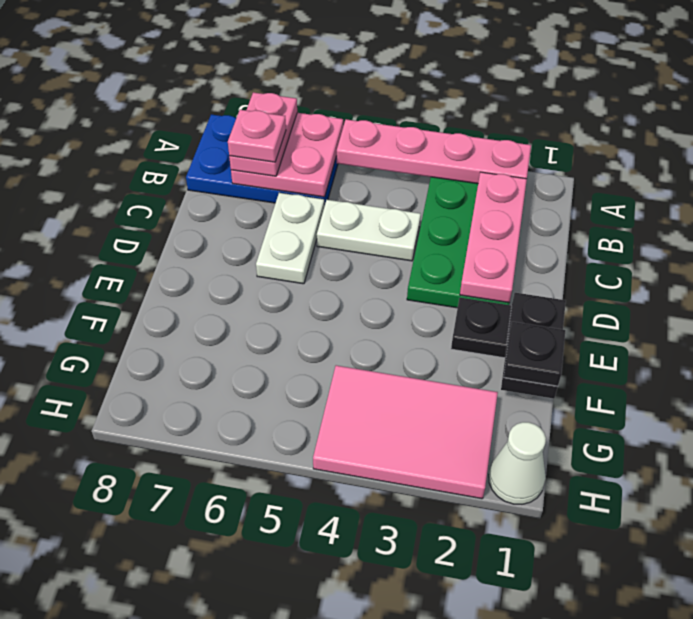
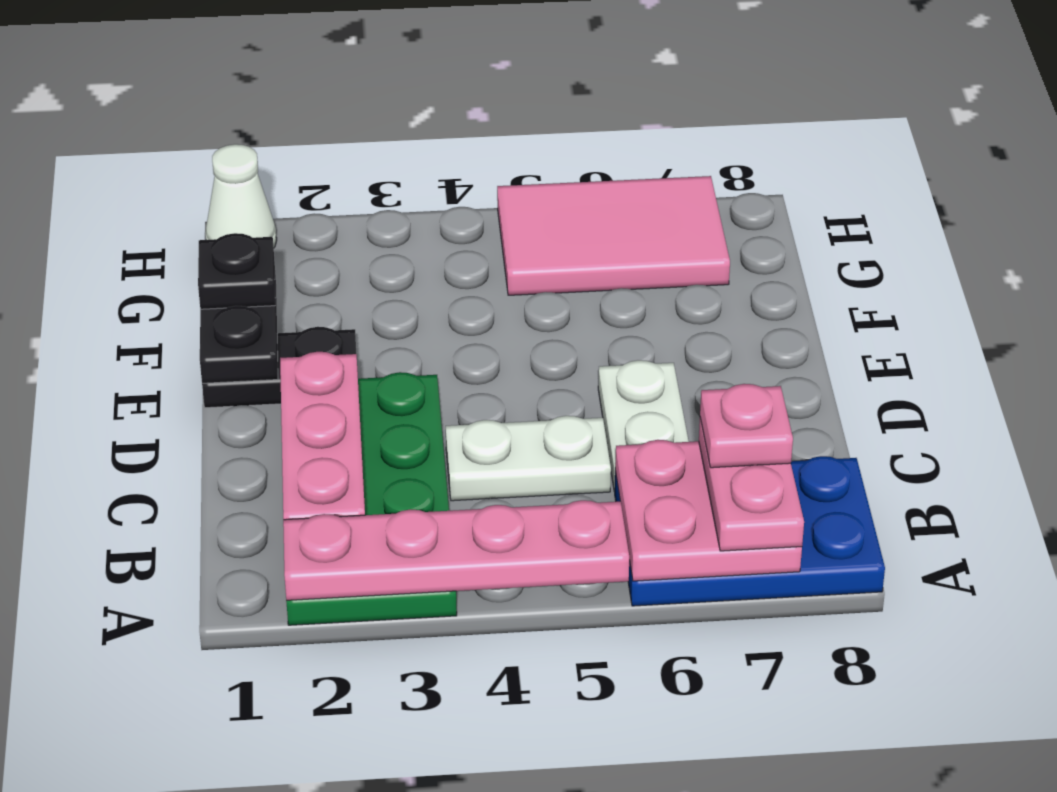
pink tile G2:H4 level 1 -> pink tile G5:H7 level 1

